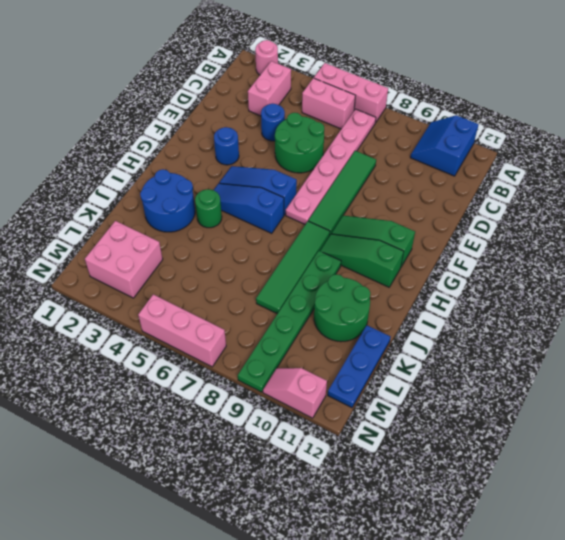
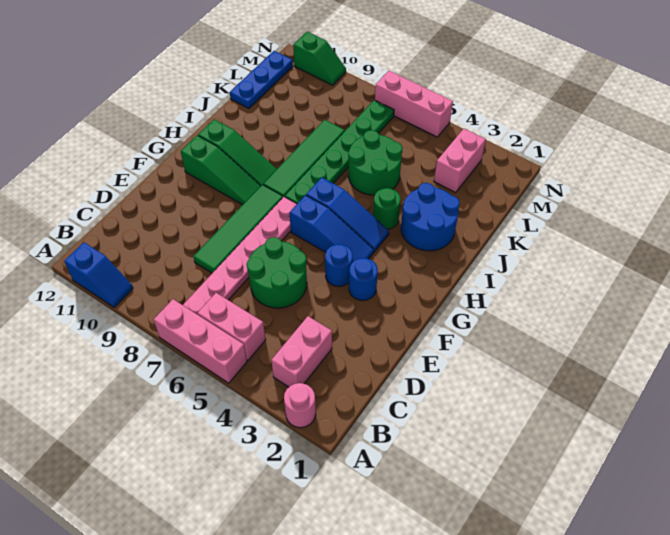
blue slope A10:B11 level 1 top 11 -> blue slope A10:A11 level 1 top 11
blue round brick D4 level 1 -> blue round brick F4 level 1
green plate I9:N9 level 1 -> green plate H7:M7 level 1
green round brick J10:K11 level 1 -> green round brick J5:K6 level 1
pink brick L2:M3 level 1 -> pink brick L3:M3 level 1
pink slope N10:N11 level 1 top 11 -> green slope N10:N11 level 1 top 11

